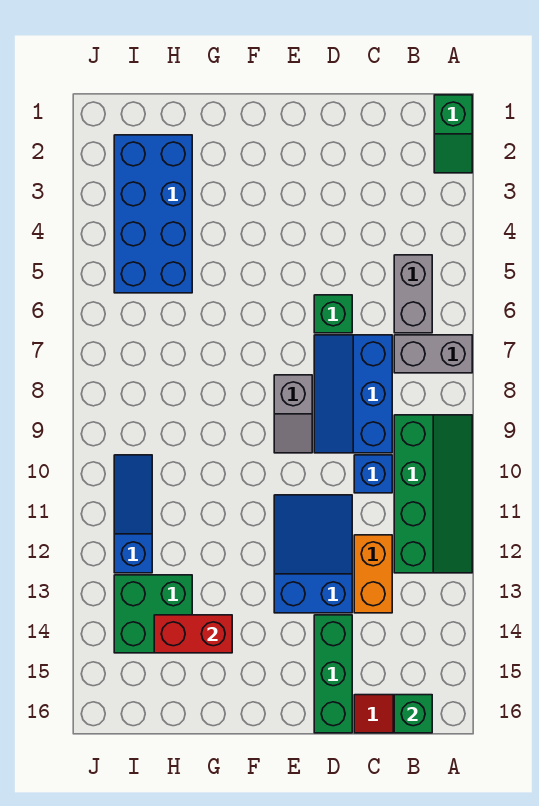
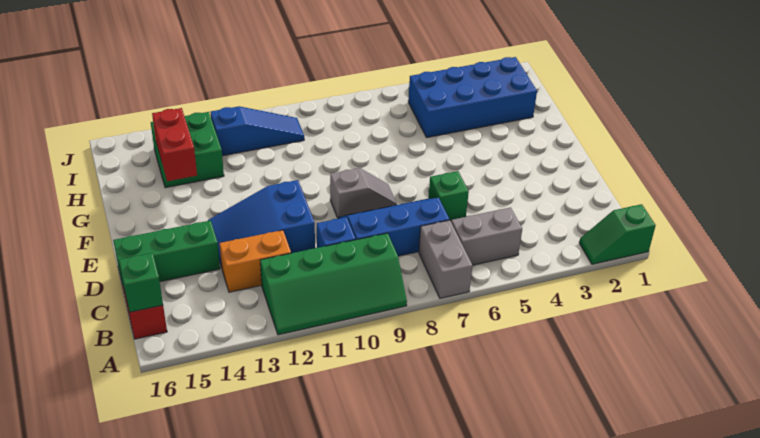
blue slope D11:E13 level 1 top 13 -> blue slope D11:E13 level 1 top 11
grey slope E8:E9 level 1 top 8 -> grey slope E8:E9 level 1 top 9

